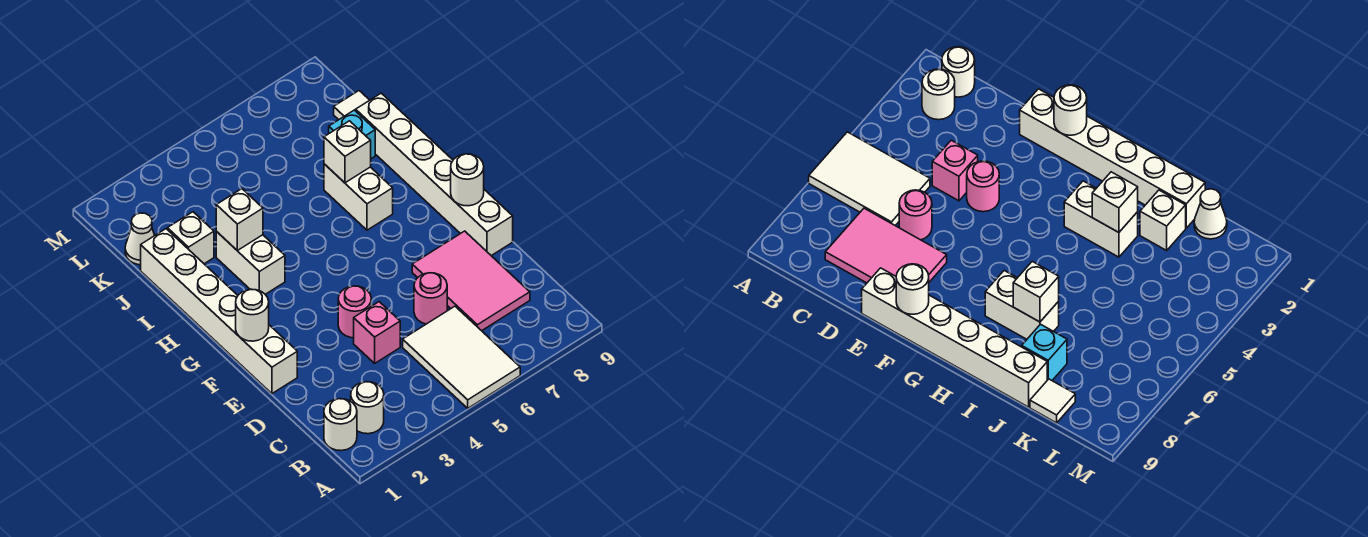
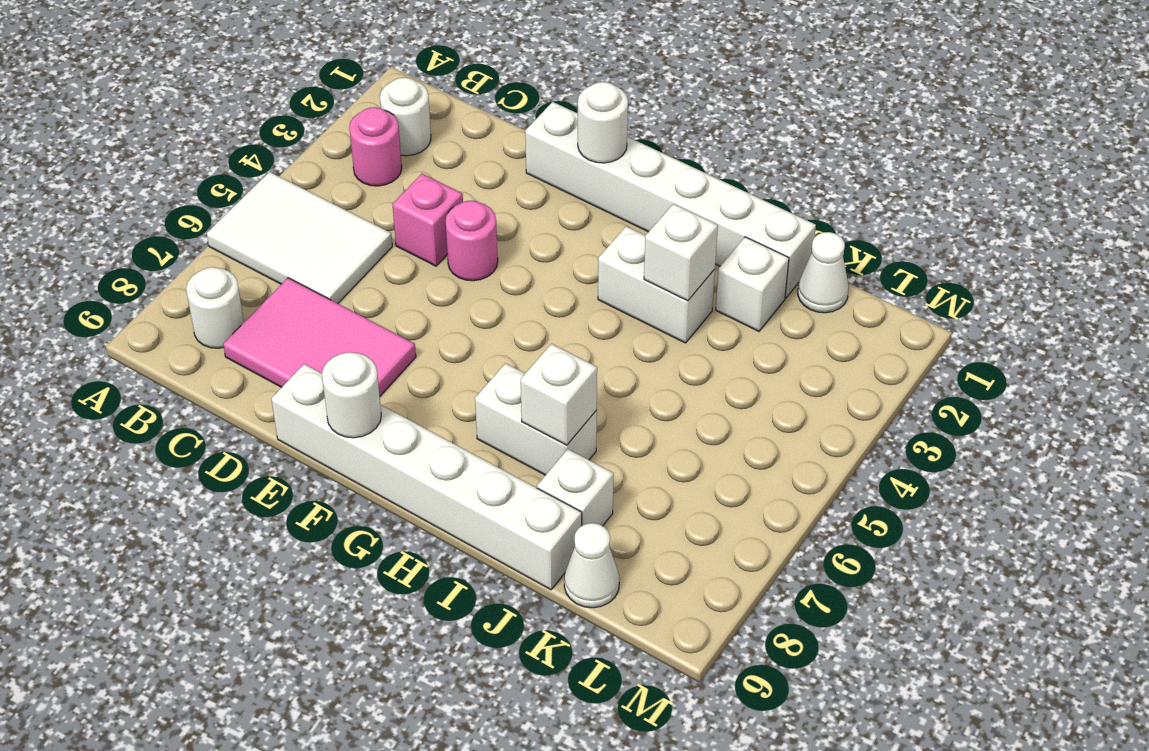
white round brick B1 level 1 -> white round brick B8 level 1
pink round brick D6 level 1 -> pink round brick B3 level 1
cyan brick J8 level 1 -> white brick J8 level 1
white tile K9 level 1 -> white cone K9 level 1

